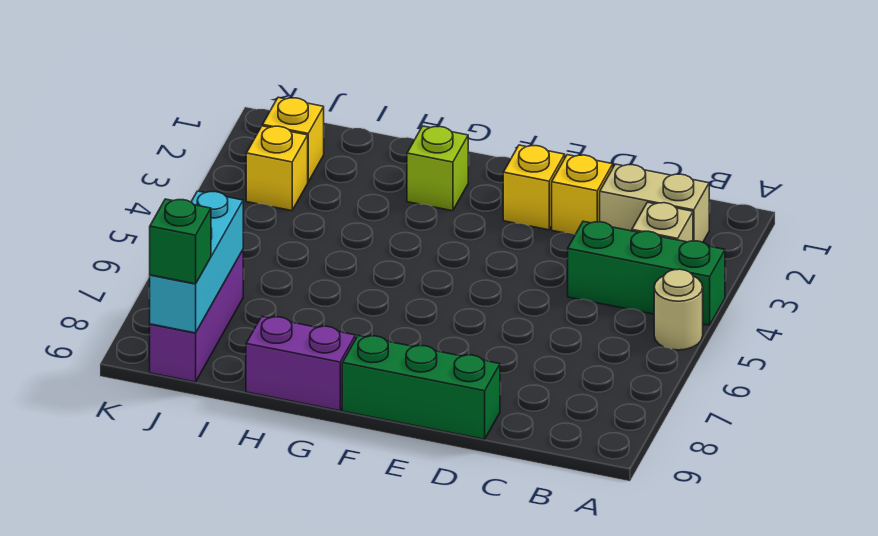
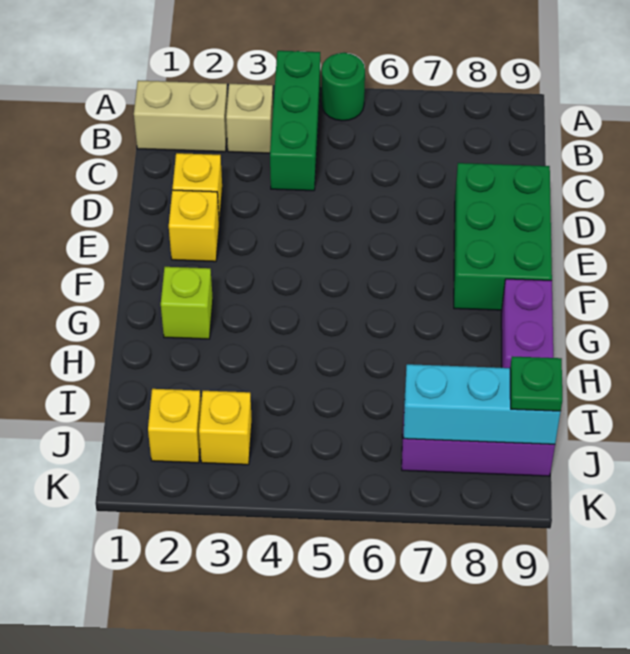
tan round brick A5 level 1 -> green round brick A5 level 1
tan brick B2:C2 level 1 -> tan brick B1:B2 level 1
green brick D9:F9 level 1 -> green brick D8:F9 level 1
green brick J9 level 3 -> green plate J9 level 3

